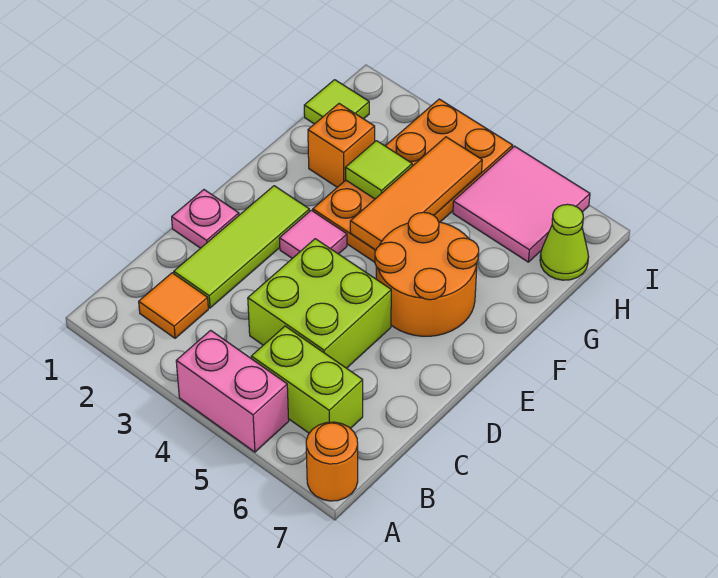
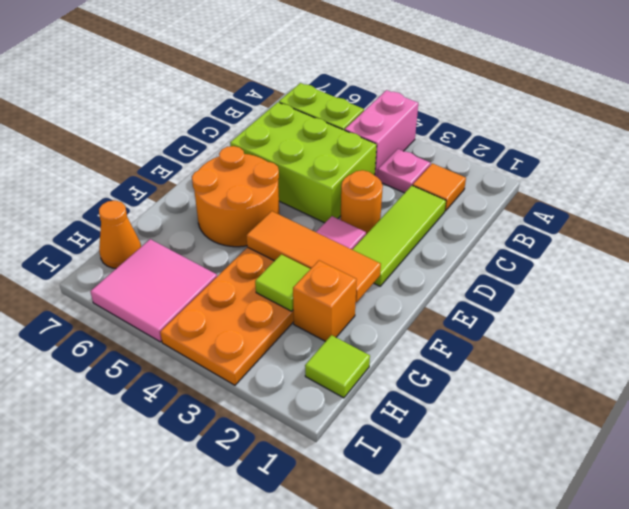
pink brick A4:A5 level 1 -> pink brick A4:B4 level 1
orange round brick A7 level 1 -> orange round brick D3 level 1
lime brick C4:D5 level 1 -> lime brick C4:D6 level 1
pink plate D1 level 1 -> pink plate B3 level 1
orange tile F4:H4 level 2 -> orange tile F2:F4 level 2
lime cone H7 level 1 -> orange cone H7 level 1

